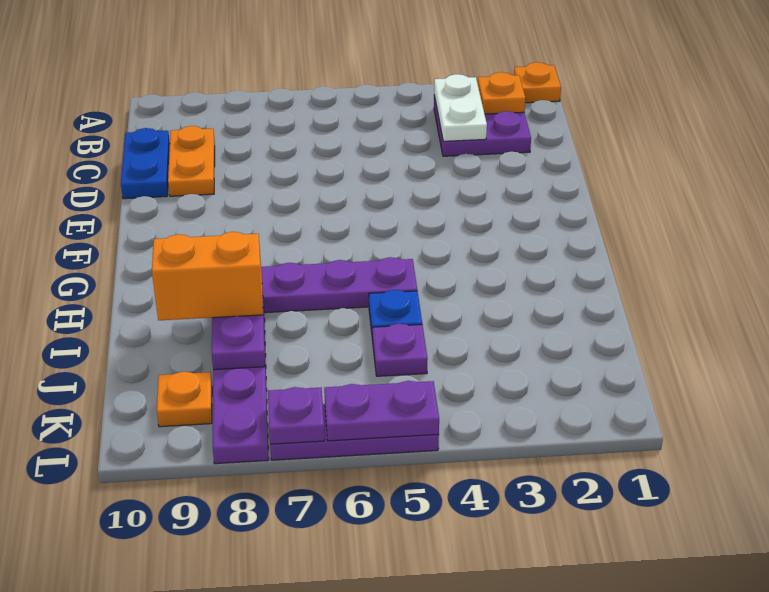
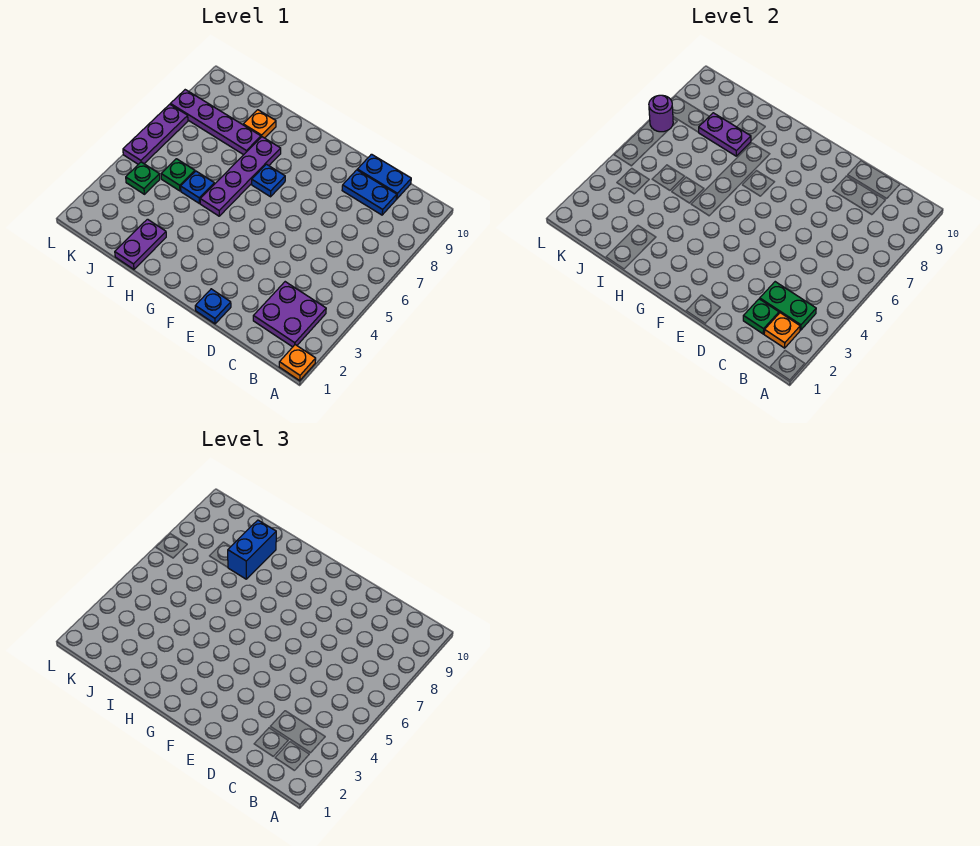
white plate B3:C3 level 2 -> green plate B3:C3 level 2
none -> green plate C2 level 2
orange plate C9:D9 level 1 -> blue plate C9:D9 level 1
none -> blue plate E1 level 1
none -> blue plate G7 level 1
orange brick I8:I9 level 3 -> blue brick I8:I9 level 3
purple plate J5 level 1 -> green plate J5 level 1
none -> green plate K4 level 1
orange plate K9 level 1 -> orange plate I9 level 1
purple plate L5:L6 level 2 -> purple plate I1:I2 level 1
purple plate L7 level 2 -> purple round brick L7 level 2

